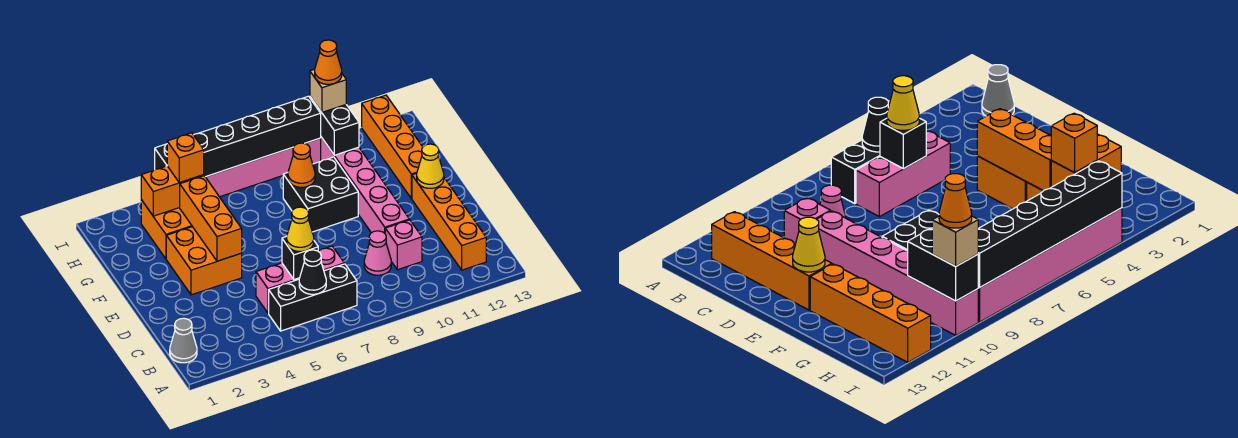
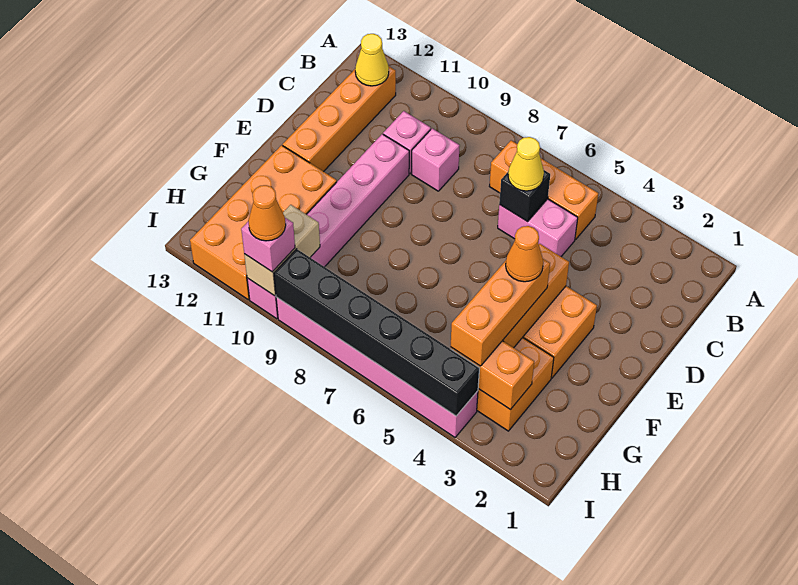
grey cone B1 level 1 -> none
black brick B5:B7 level 1 -> orange brick B5:B7 level 1
black cone B6 level 2 -> none
pink brick C5:C7 level 1 -> pink brick C5:C6 level 1
pink cone C9 level 1 -> pink brick C9 level 1
yellow cone E12 level 2 -> yellow cone B12 level 2
black brick F8:G9 level 1 -> none
orange brick F12:I12 level 1 -> orange brick F11:I12 level 1
orange cone G8 level 2 -> orange cone F4 level 4
orange brick H4 level 3 -> orange brick F4:H4 level 3
black brick H10:I10 level 2 -> tan brick H10:I10 level 2
tan brick I10 level 3 -> pink brick I10 level 3

